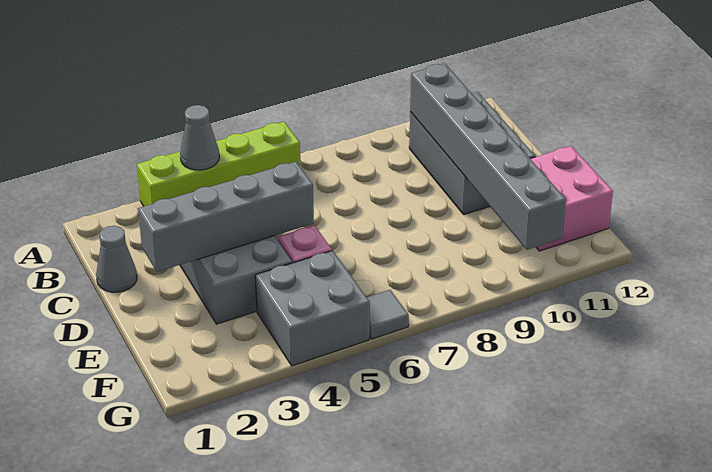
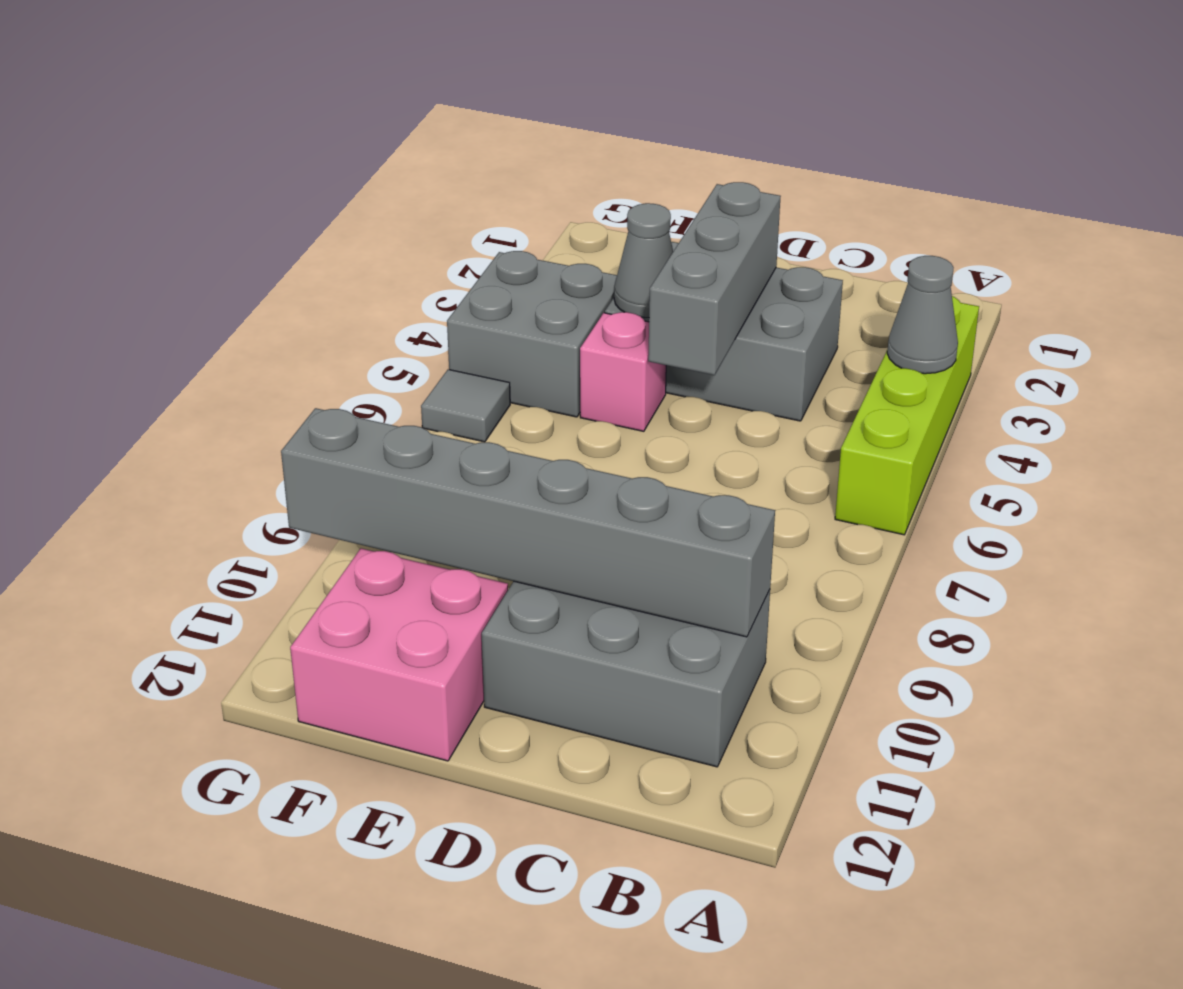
grey cone C1 level 1 -> grey cone E4 level 2
grey brick D2:D5 level 2 -> grey brick D3:D5 level 2

